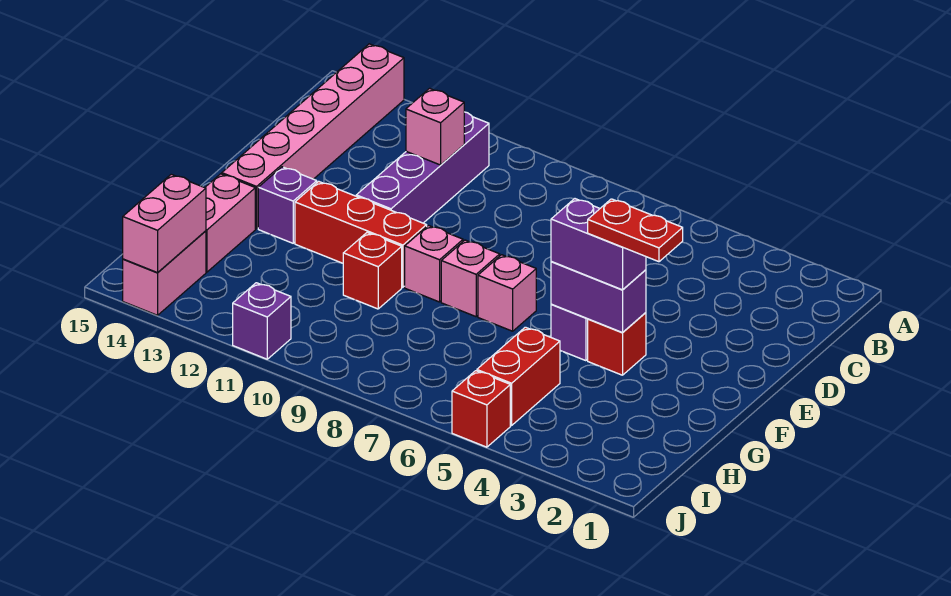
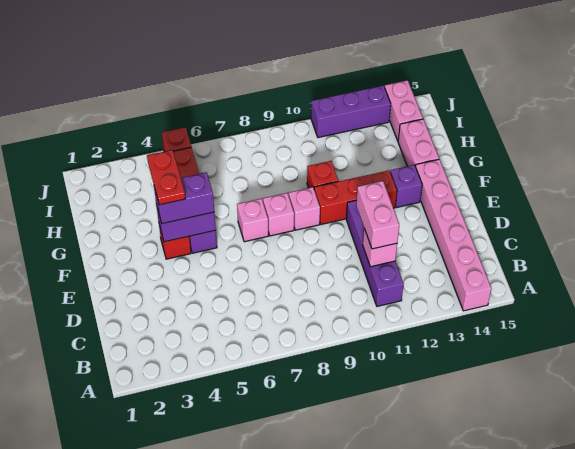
red plate F3:F4 level 4 -> red plate F4:G4 level 4
pink brick I14:J14 level 2 -> pink brick C11:D11 level 3
purple brick J11 level 1 -> purple brick J11:J13 level 1

